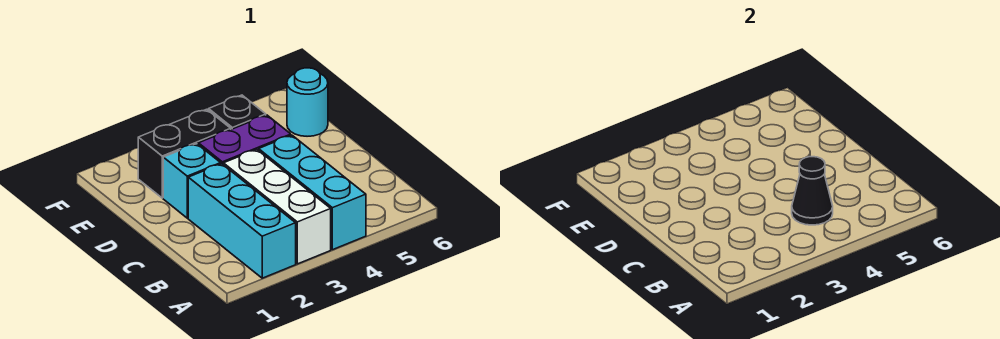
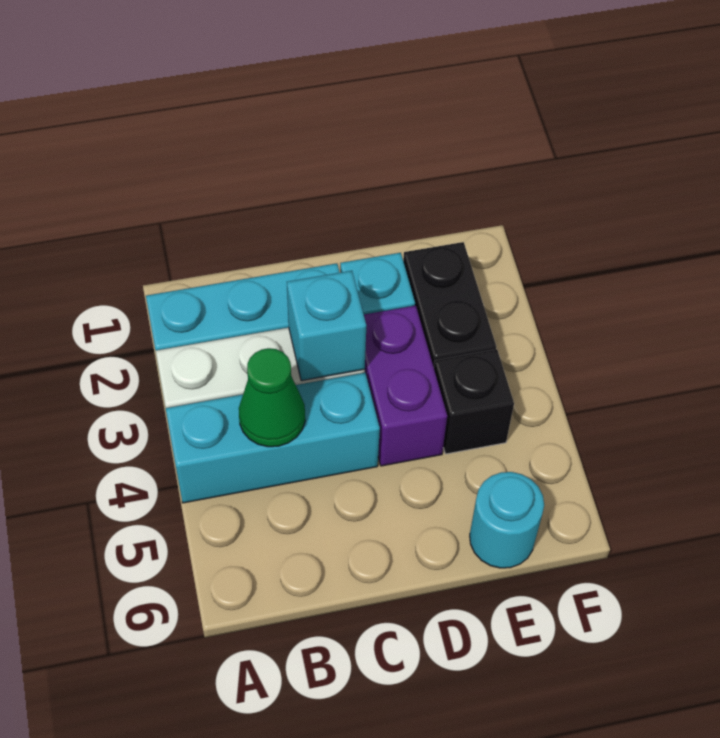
black cone B4 level 2 -> green cone B4 level 2
none -> cyan brick C3 level 2

